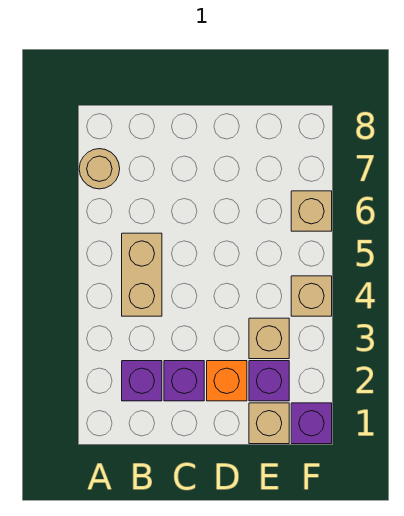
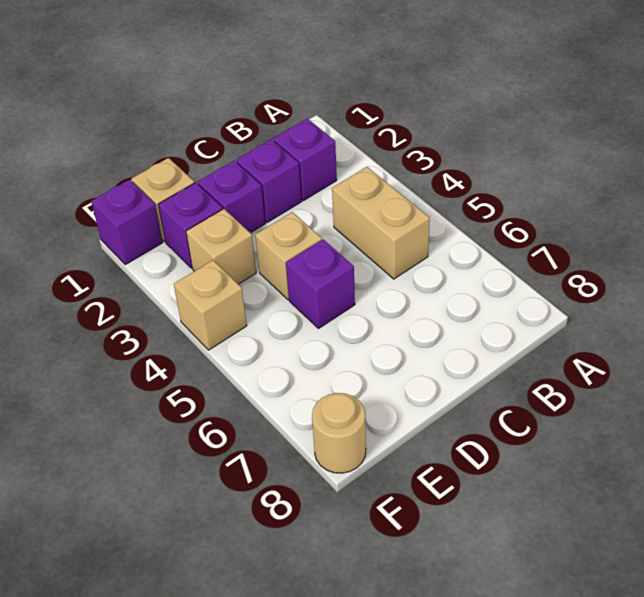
tan round brick A7 level 1 -> tan round brick F8 level 1
orange brick D2 level 1 -> purple brick D2 level 1
none -> purple brick D5 level 1
tan brick F6 level 1 -> tan brick D4 level 1

